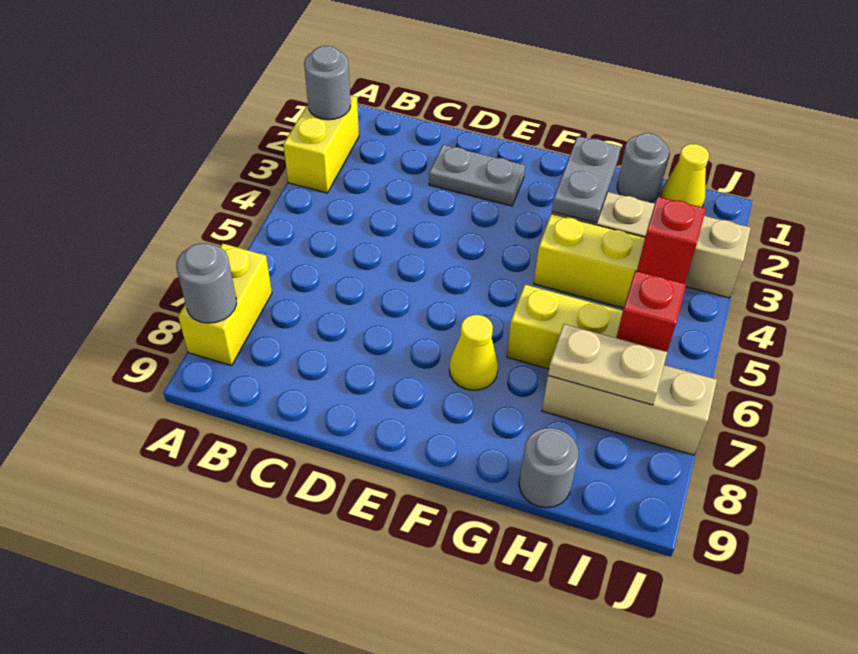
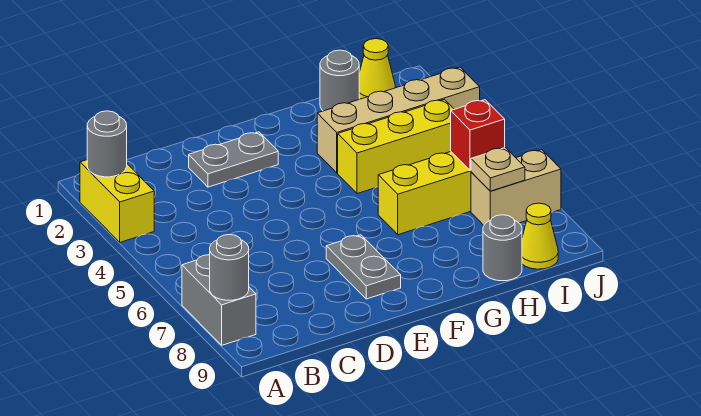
yellow brick A7:A8 level 1 -> grey brick A7:A8 level 1
yellow cone F7 level 1 -> yellow cone I9 level 1
grey plate G2:G3 level 2 -> grey plate E7:E8 level 1
tan brick H7:J7 level 1 -> tan brick I7:J7 level 1
tan plate H7:I7 level 2 -> tan plate I7 level 2
red brick I4 level 2 -> none

